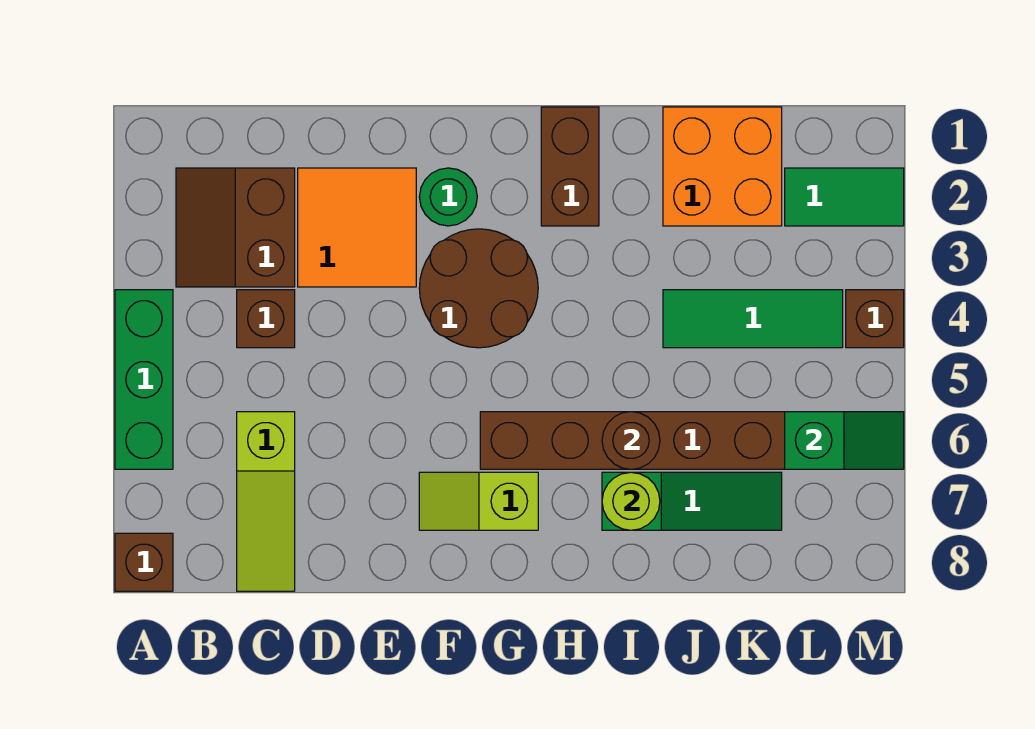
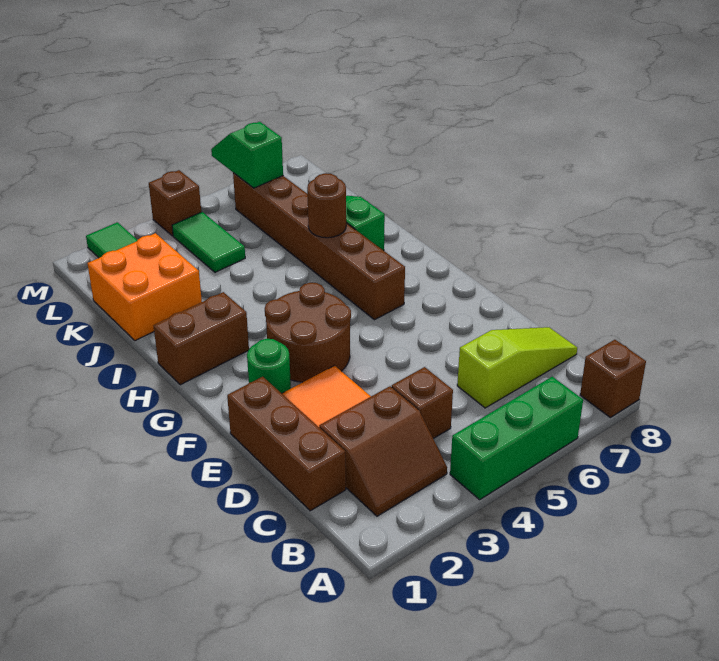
none -> brown brick C1:E1 level 1
lime slope F7:G7 level 1 top G -> none
lime round brick I7 level 2 -> none
green tile J4:L4 level 1 -> green tile K4:L4 level 1

